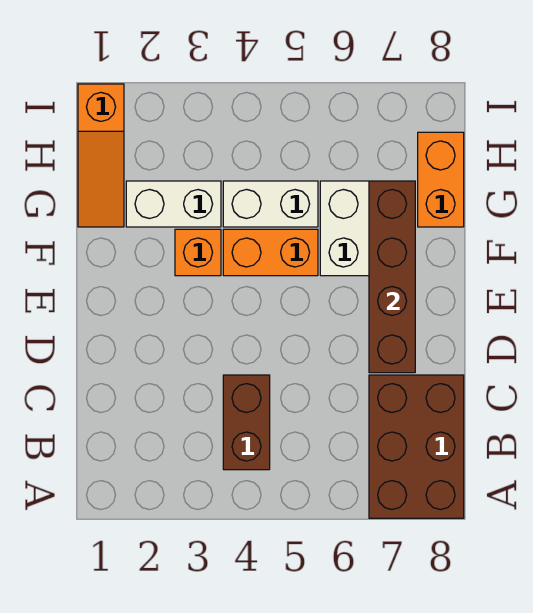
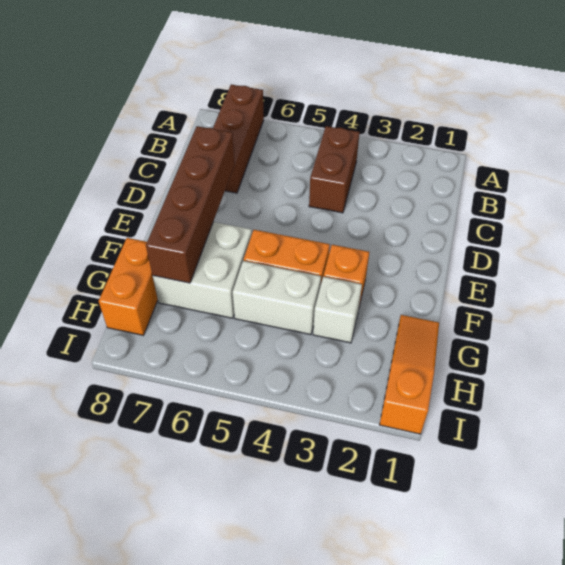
brown brick A7:C8 level 1 -> brown brick A7:C7 level 1
white brick G2:G3 level 1 -> white brick G3 level 1

